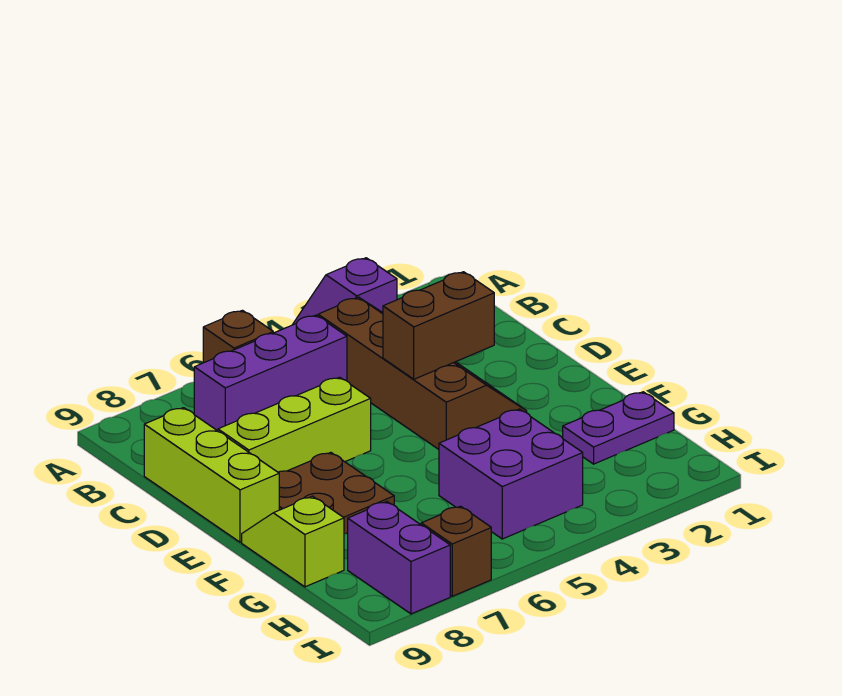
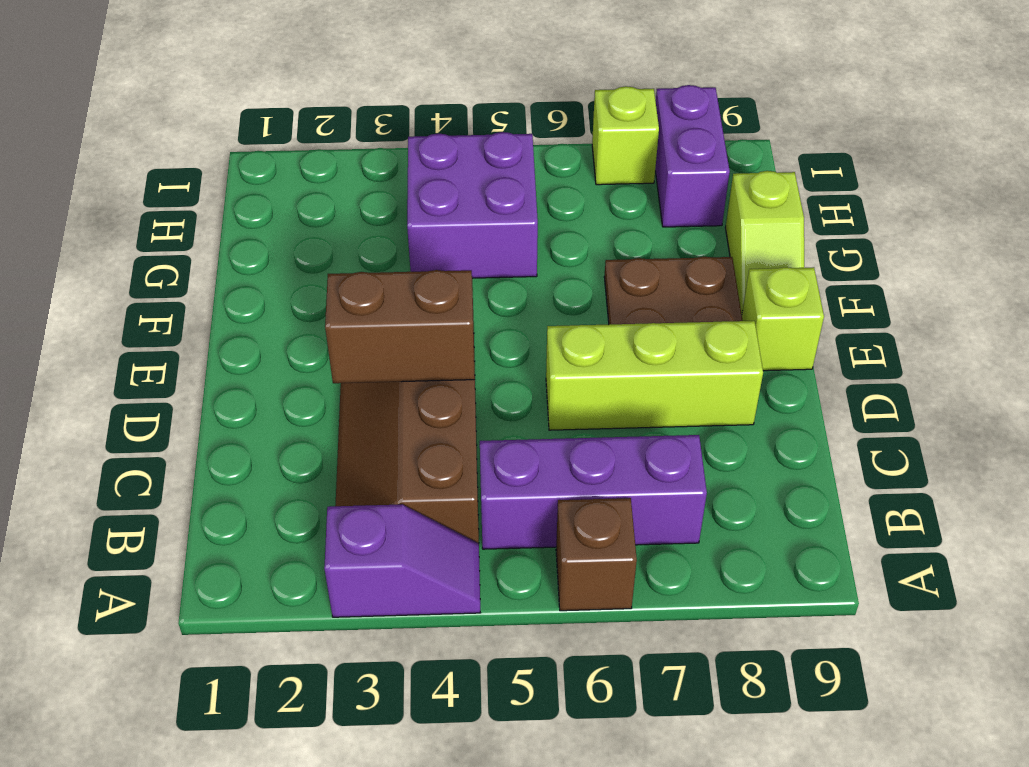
lime brick C9:E9 level 1 -> lime brick E9 level 1
purple plate G1:G2 level 1 -> none
brown brick I7 level 1 -> lime brick I7 level 1

